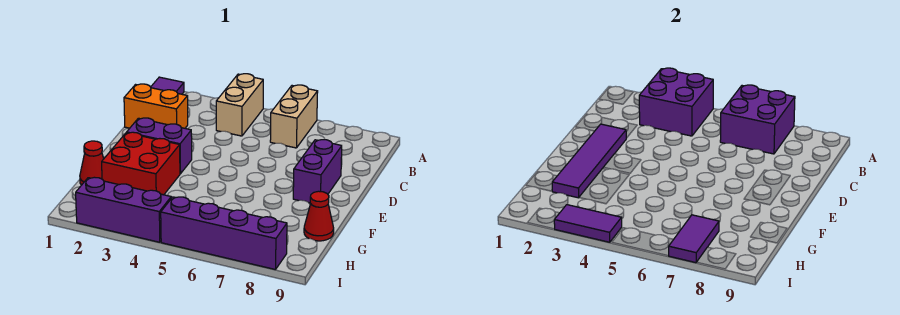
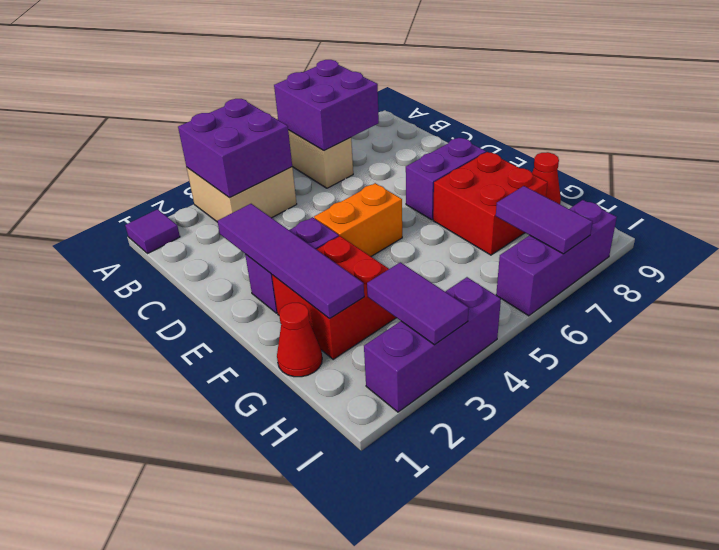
tan brick A4:B4 level 1 -> tan brick A3:B4 level 1
orange brick C1:C2 level 1 -> orange brick E4:E5 level 1
purple brick D8:E8 level 1 -> purple brick E7:E8 level 1
none -> red brick F7:G8 level 1
purple tile I3:I4 level 2 -> purple tile H3:I3 level 2
purple brick I5:I8 level 1 -> purple brick I6:I8 level 1

